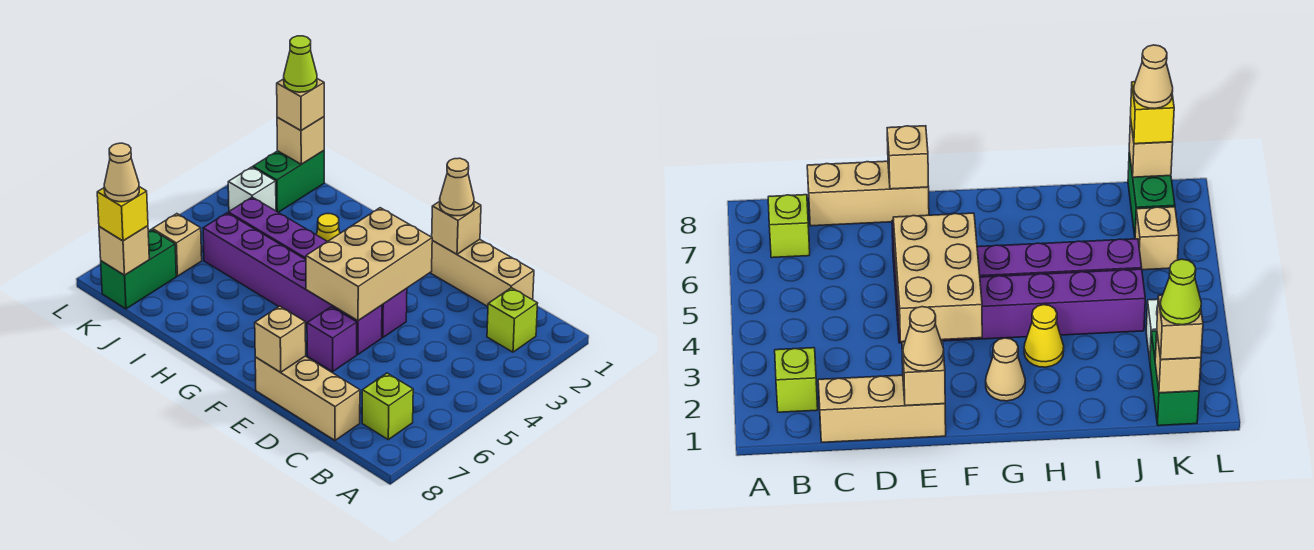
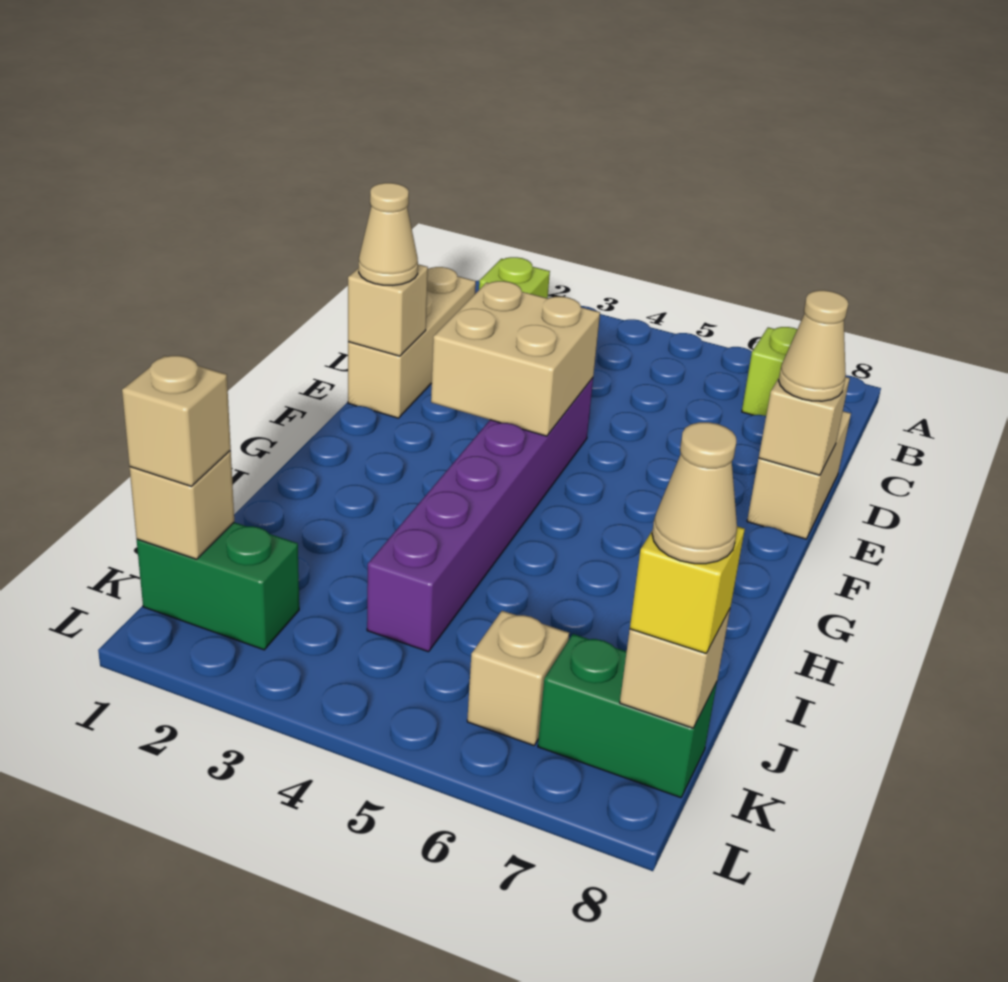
tan brick C8:E8 level 1 -> tan brick D8:E8 level 1
tan brick E3:F5 level 2 -> tan brick E3:F4 level 2
purple brick E5:J5 level 1 -> none
purple brick E6 level 1 -> none
tan cone G2 level 1 -> tan cone E8 level 3
yellow cone H3 level 1 -> none
lime cone K1 level 4 -> none
white brick K3 level 1 -> none

